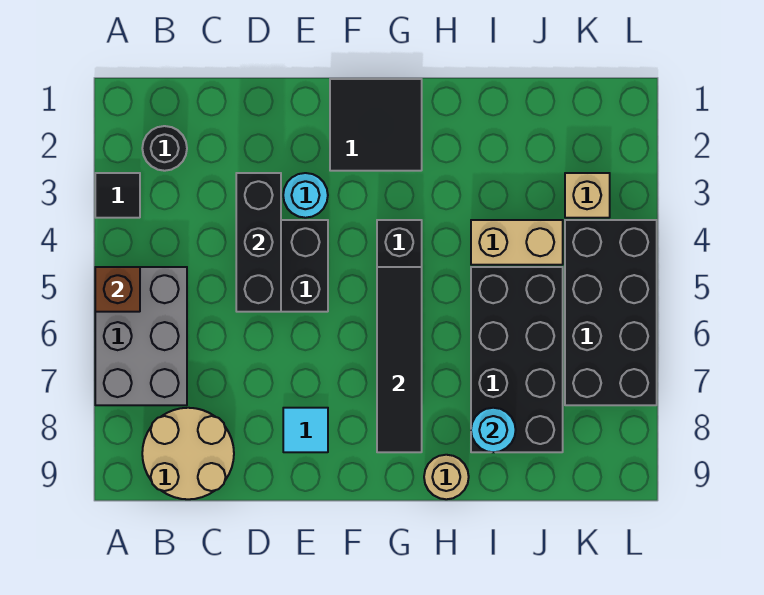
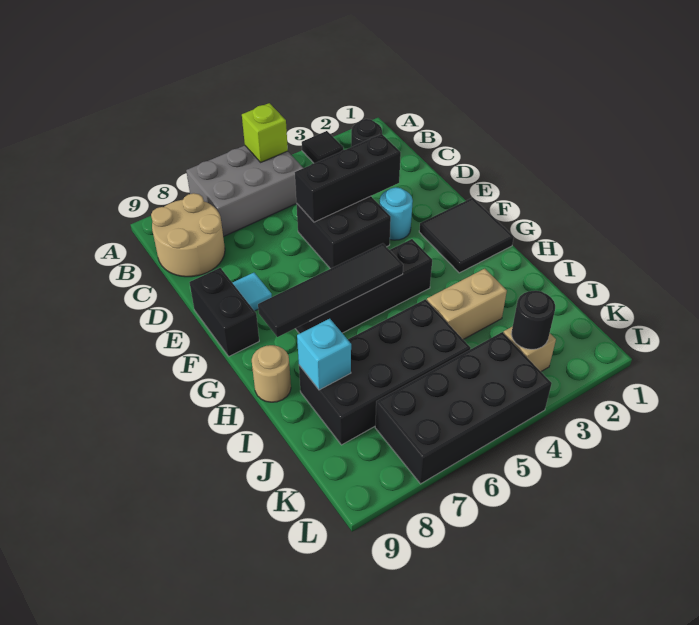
brown brick A5 level 2 -> lime brick A5 level 2
none -> black brick E9:F9 level 1
tan brick I4:J4 level 1 -> tan brick I3:I4 level 1
cyan round brick I8 level 2 -> cyan brick I8 level 2
none -> black round brick K3 level 2

